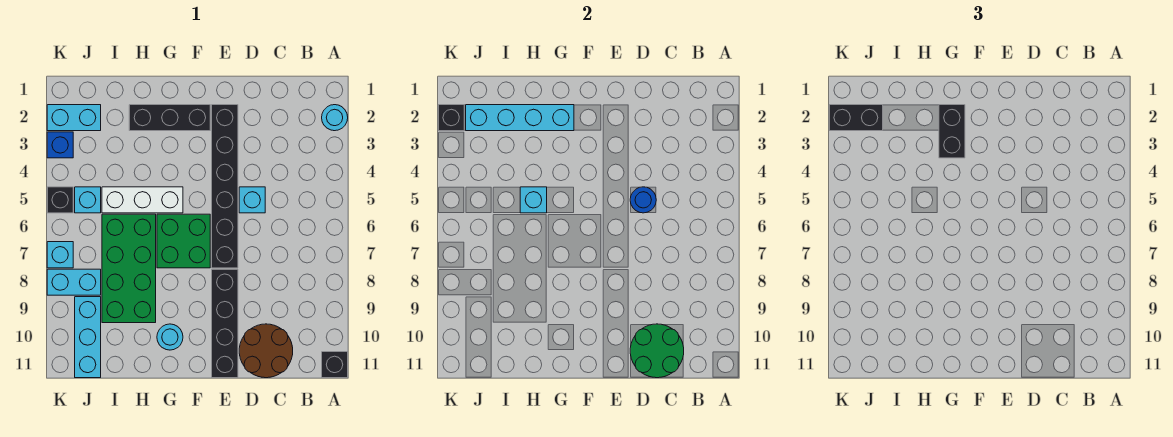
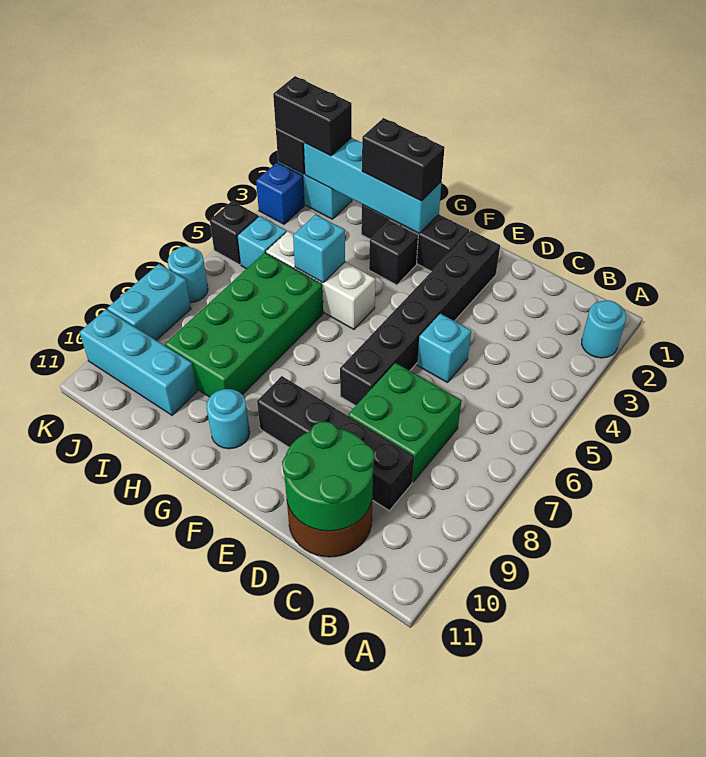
black brick A11 level 1 -> black brick G3 level 1
blue round brick D5 level 2 -> none
black brick E8:E11 level 1 -> black brick C9:F9 level 1
green brick F6:G7 level 1 -> green brick C7:D8 level 1
black brick G2:G3 level 3 -> black brick G2:H2 level 3
cyan brick J8:K8 level 1 -> cyan brick K8:K9 level 1
cyan brick J9:J11 level 1 -> cyan brick I10:K10 level 1
cyan brick K7 level 1 -> cyan round brick K7 level 1

